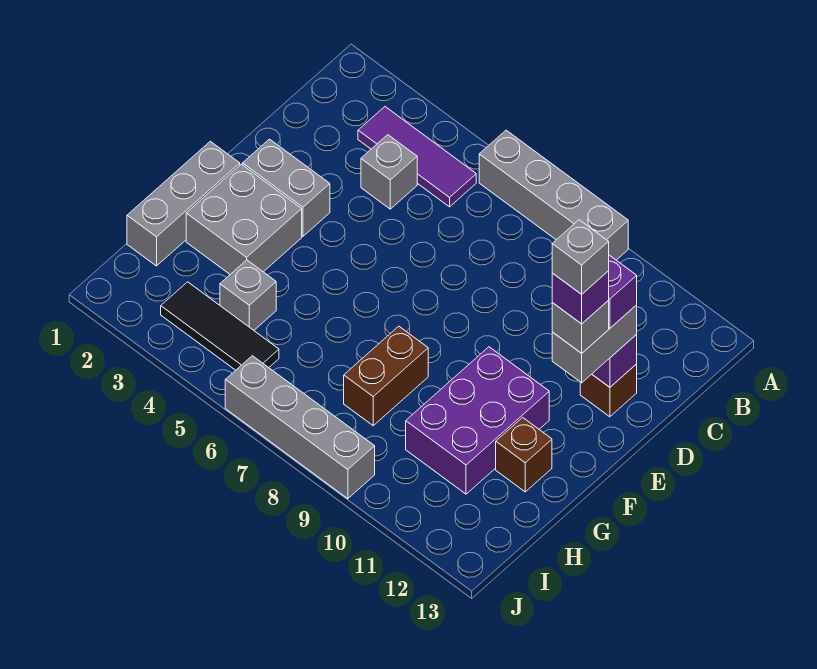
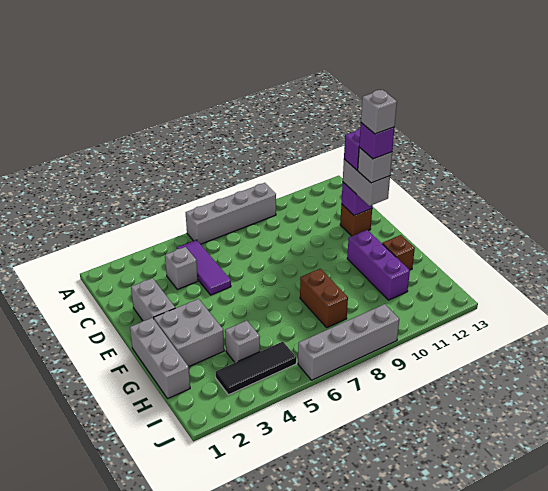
purple tile B3:B5 level 1 -> purple tile B5:D5 level 1
grey brick E2:E3 level 1 -> grey brick D2:E2 level 1
purple brick F10:H11 level 1 -> purple brick F11:H11 level 1

